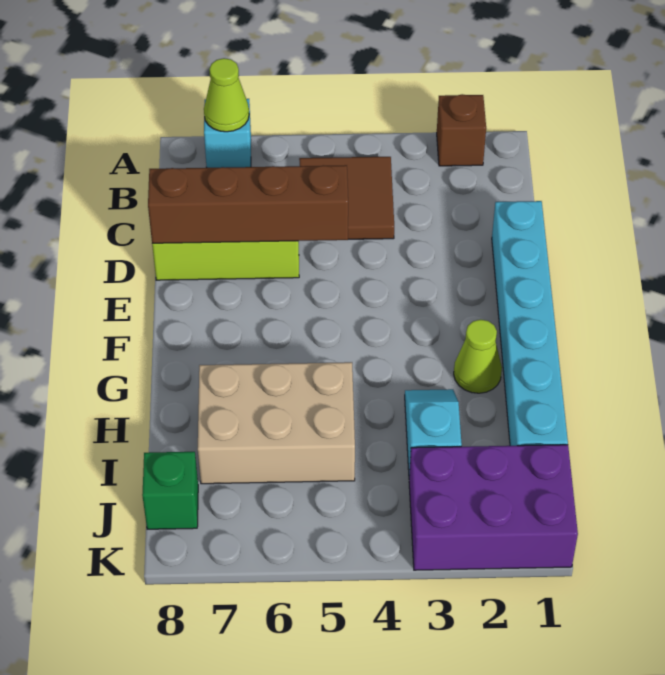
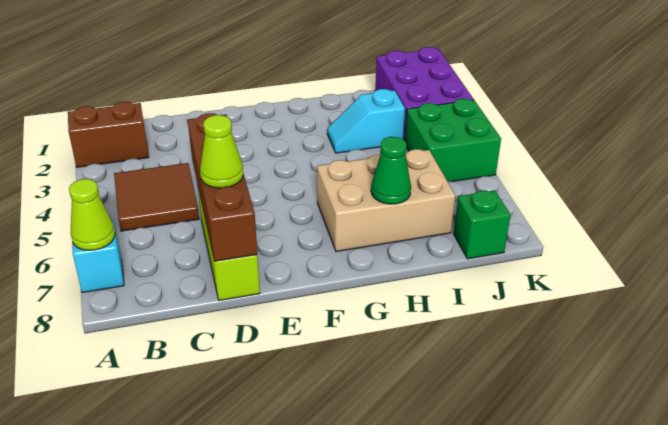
brown brick A2 level 1 -> brown brick A2:B2 level 1
cyan brick D1:I1 level 1 -> none
lime cone G2 level 1 -> lime cone D7 level 3
tan brick H5:I7 level 1 -> tan brick G6:I7 level 1
none -> green cone H7 level 2
none -> green brick J4:K5 level 1

